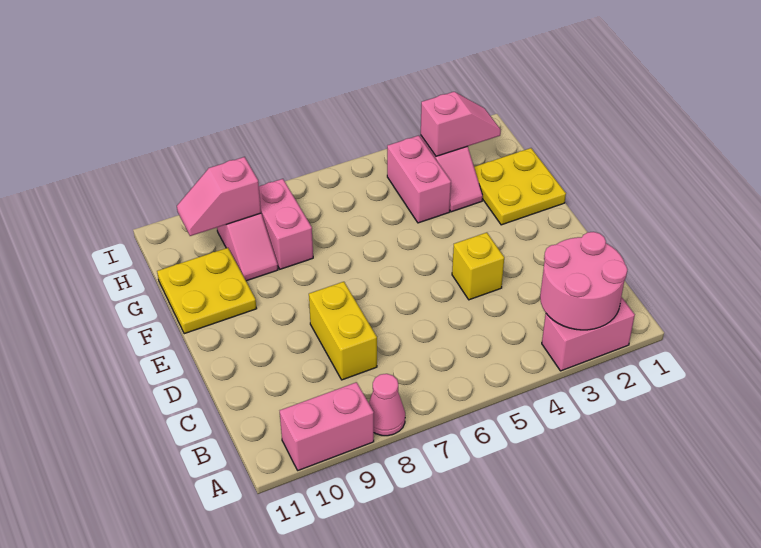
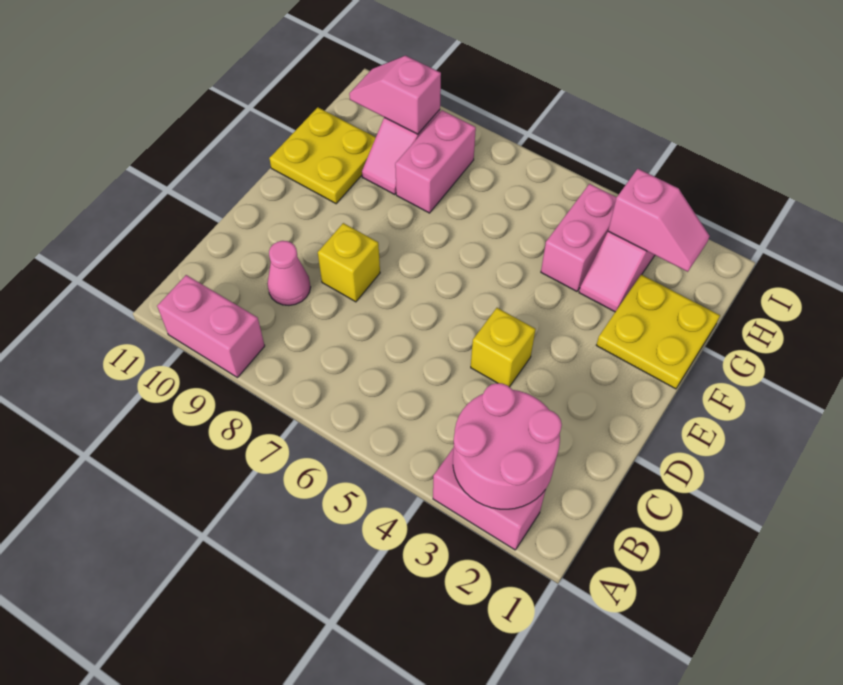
pink cone A8 level 1 -> pink cone C9 level 1
yellow brick C8:D8 level 1 -> yellow brick D8 level 1

